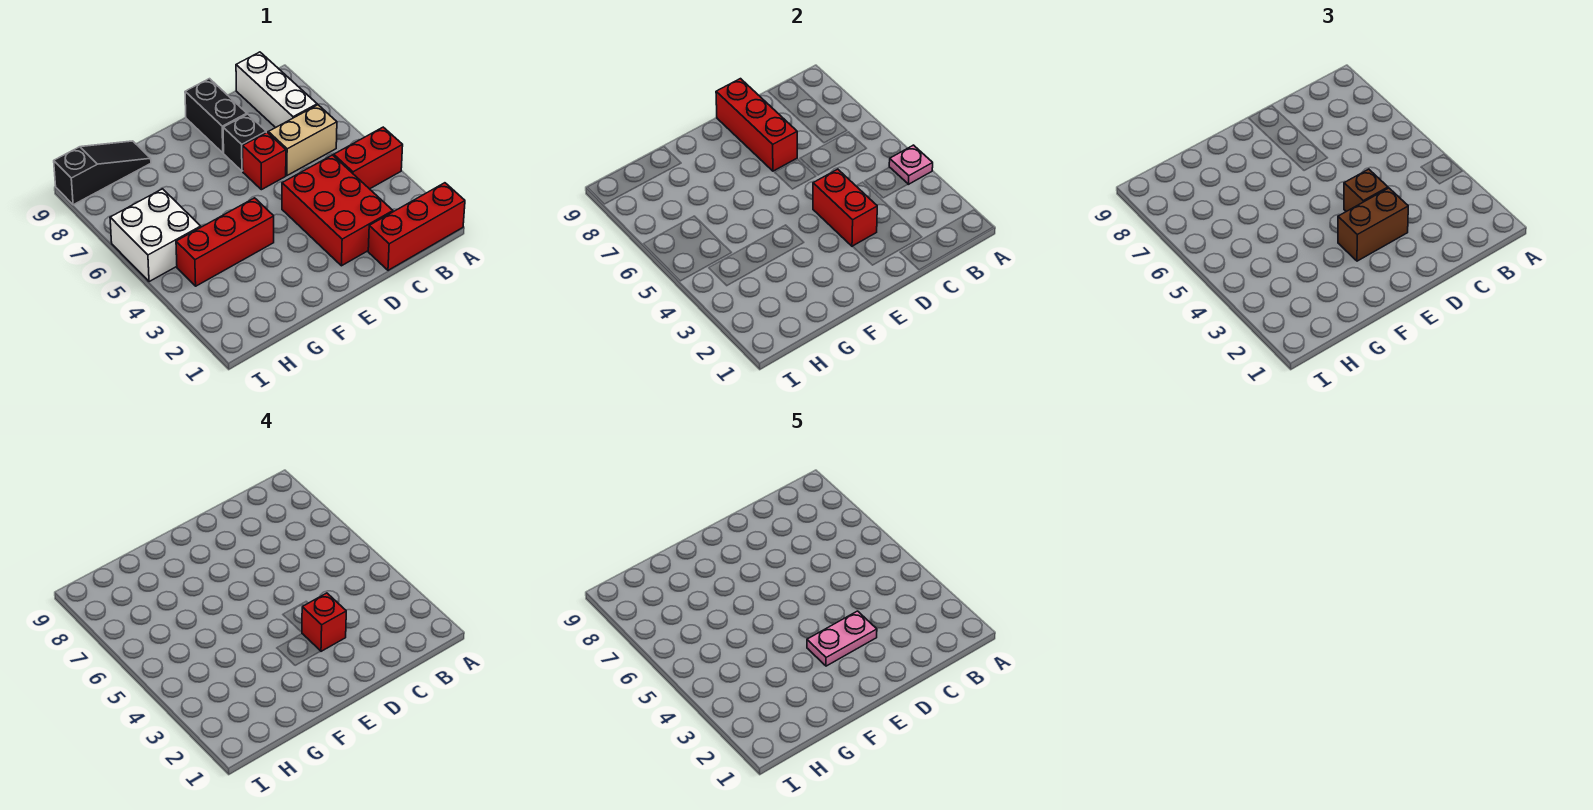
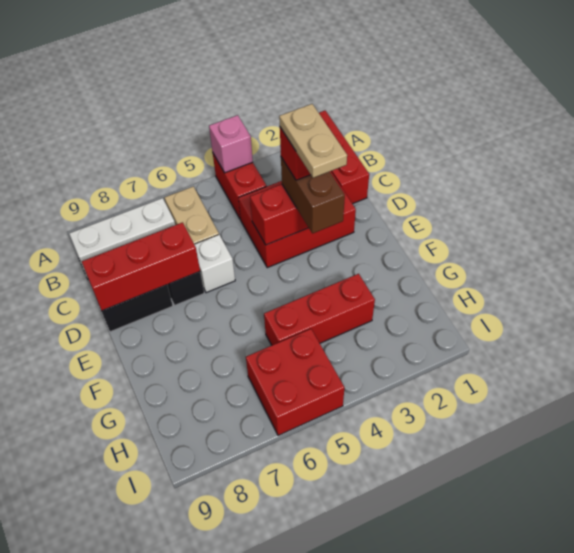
pink plate A4 level 2 -> pink brick A4 level 2
pink plate D3:E3 level 5 -> tan plate D3:E3 level 5
brown brick D4 level 3 -> none
red brick D6 level 1 -> white brick D6 level 1
red brick F4:H4 level 1 -> red brick G3:G5 level 1
black slope G9:I9 level 1 top I -> none
white brick H5:I6 level 1 -> red brick H5:I6 level 1

